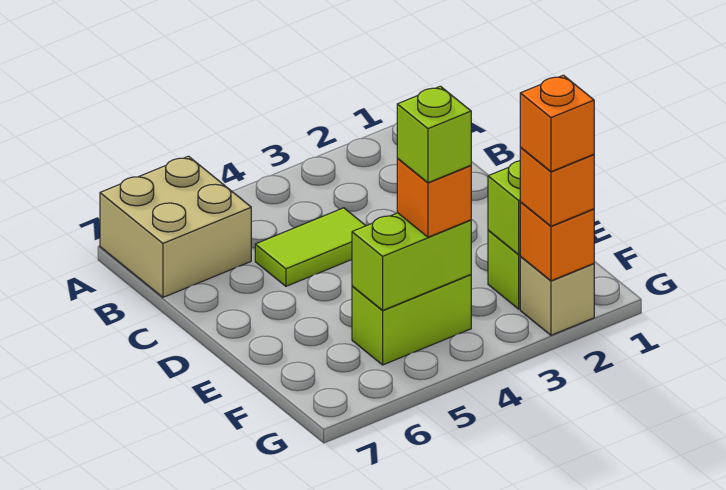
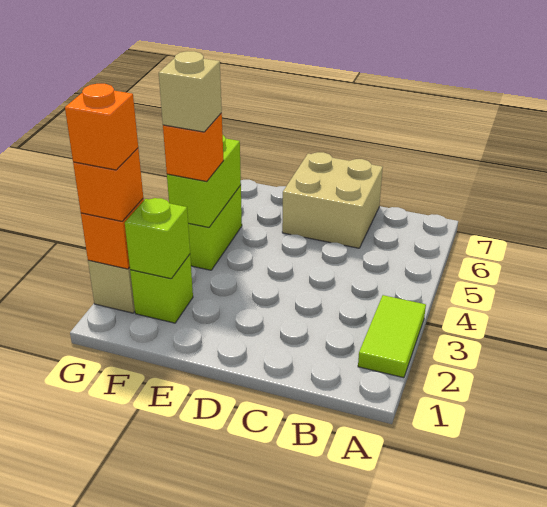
tan brick A6:B7 level 1 -> tan brick C6:D7 level 1
lime tile C4:C5 level 1 -> lime tile A2:A3 level 1
lime brick F4 level 4 -> tan brick F4 level 4

